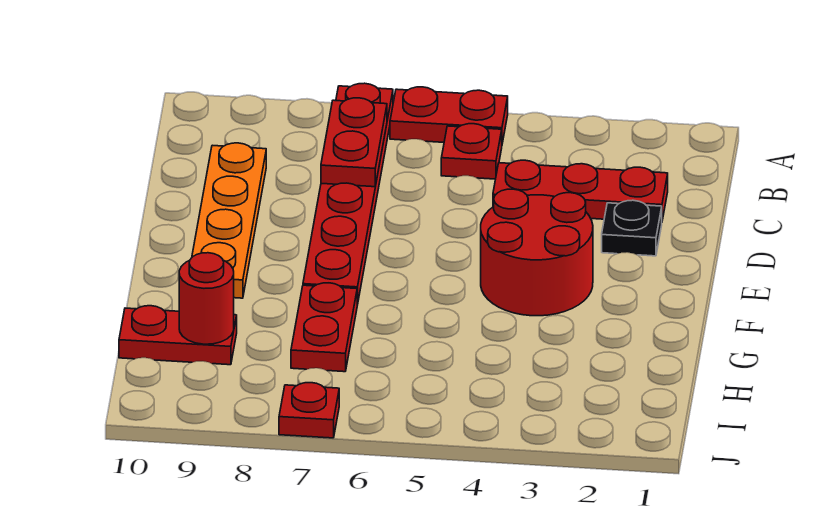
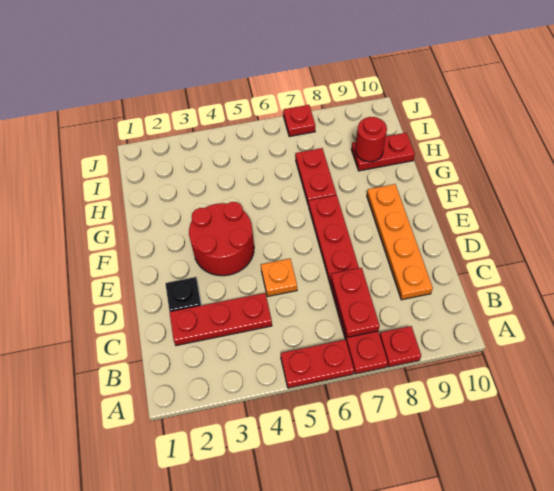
red plate B5 level 1 -> red plate A8 level 1
none -> orange plate D5 level 1

